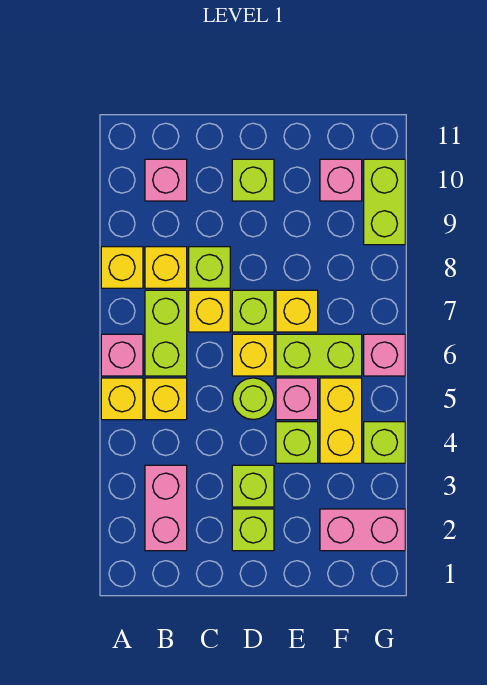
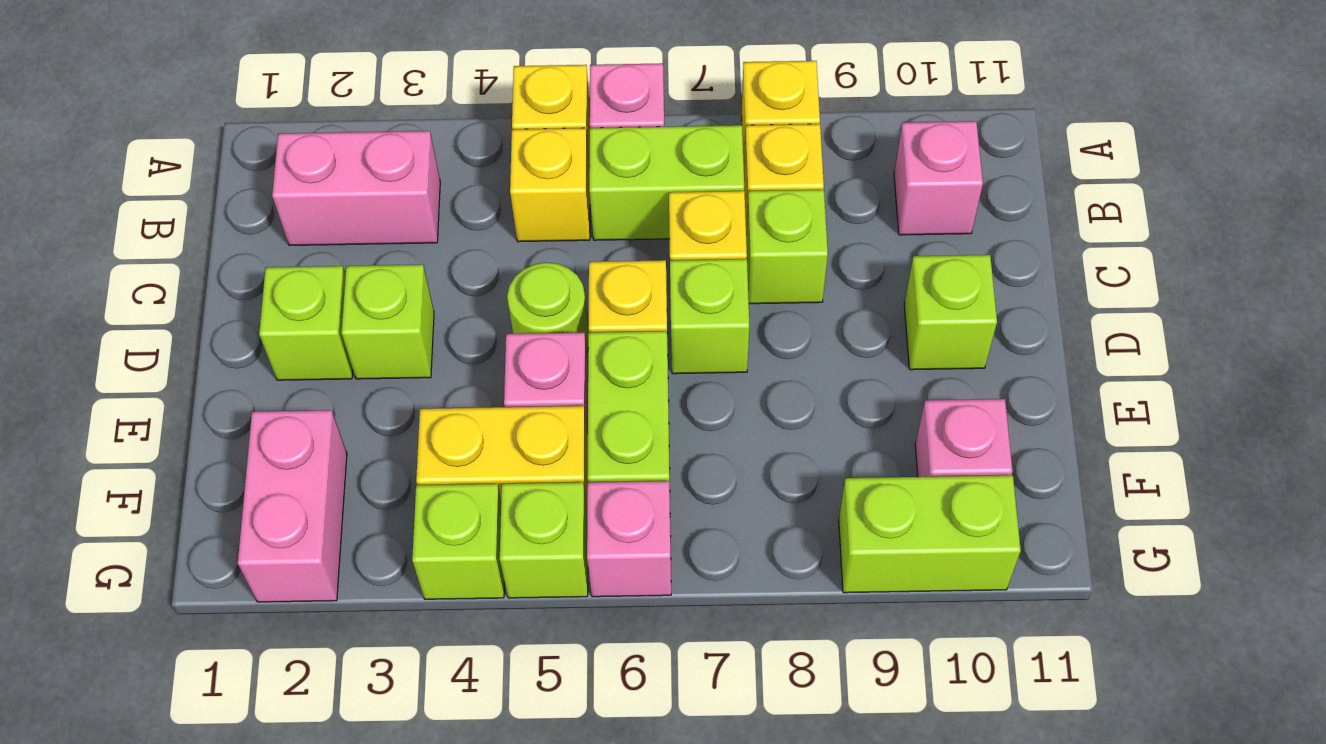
lime brick E4 level 1 -> lime brick G5 level 1
yellow brick E7 level 1 -> none

